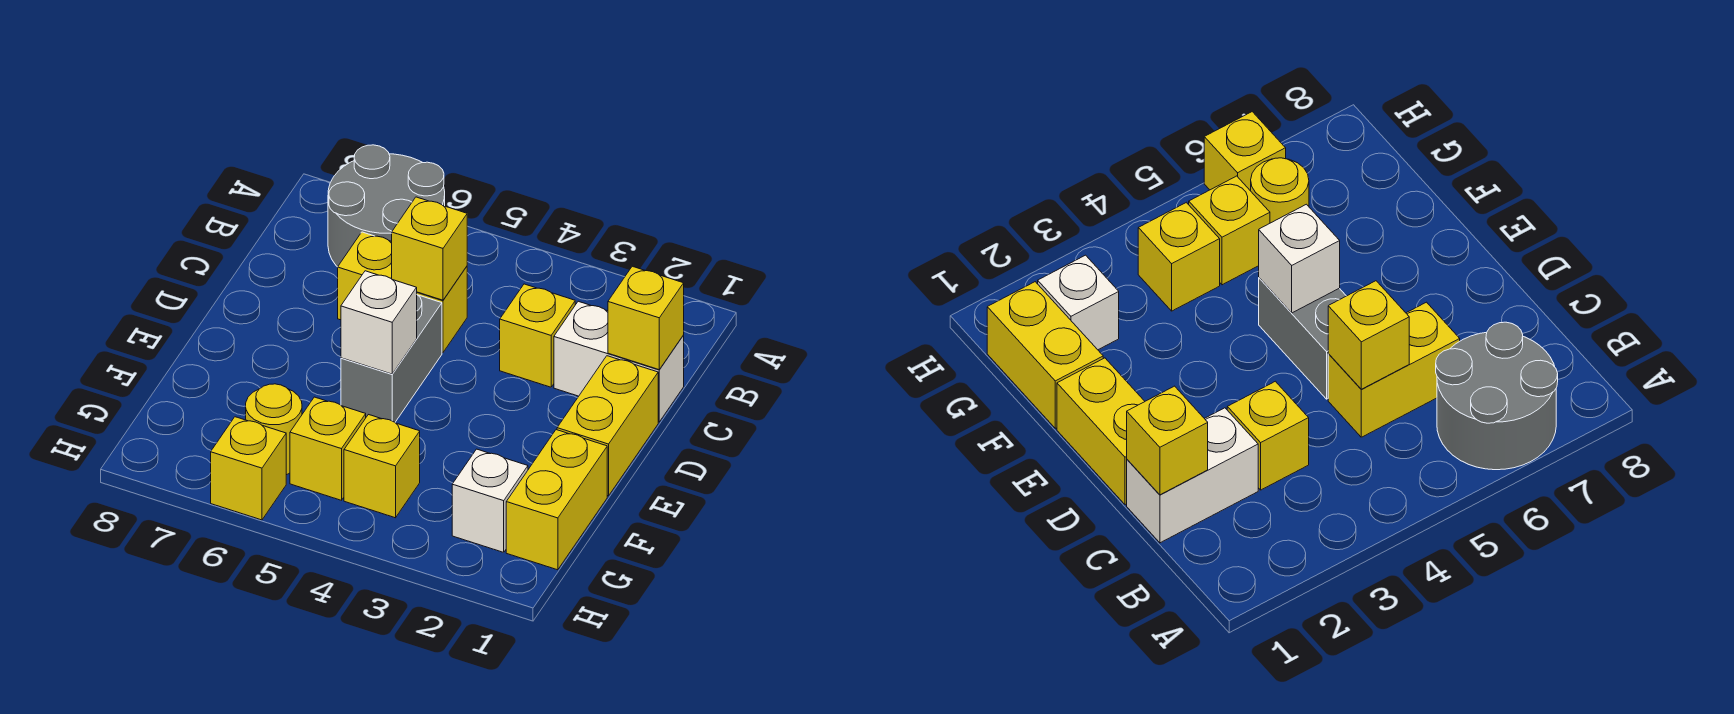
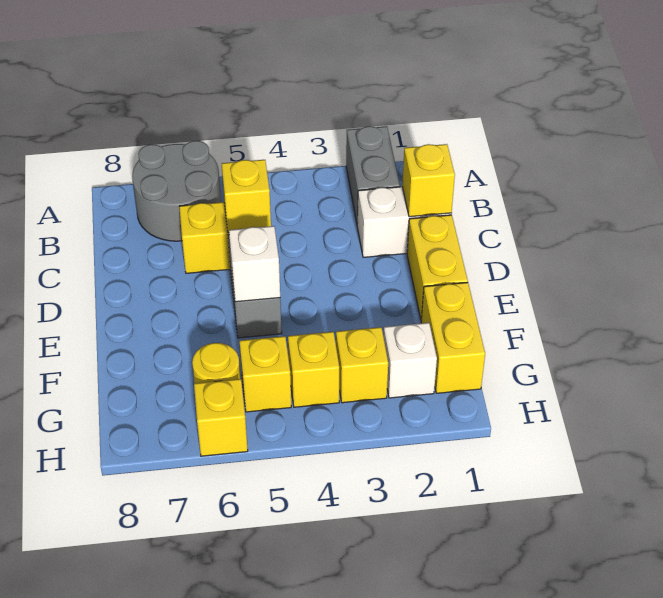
none -> grey brick A2:B2 level 1
yellow brick C3 level 1 -> yellow brick G3 level 1

